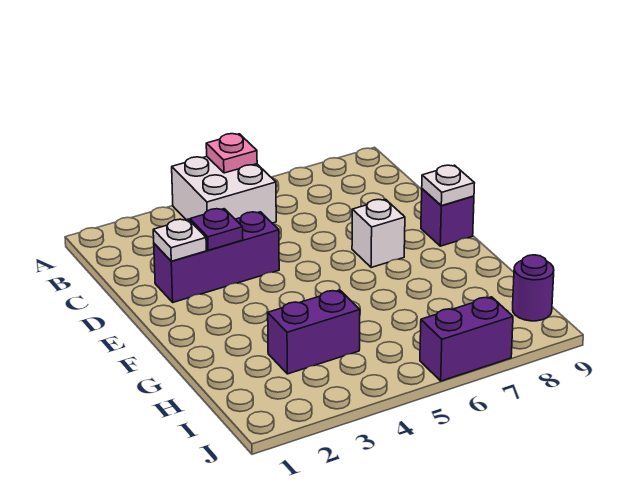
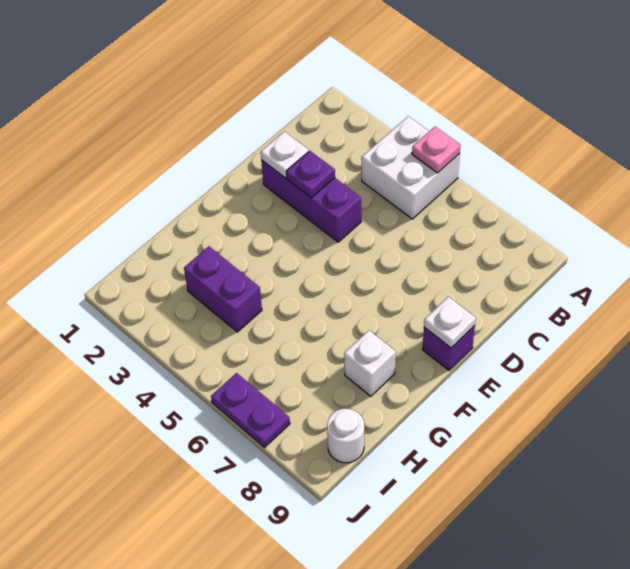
white brick E7 level 1 -> white brick G8 level 1
purple round brick I9 level 1 -> white round brick I9 level 1
purple brick J6:J7 level 1 -> purple plate J6:J7 level 1

